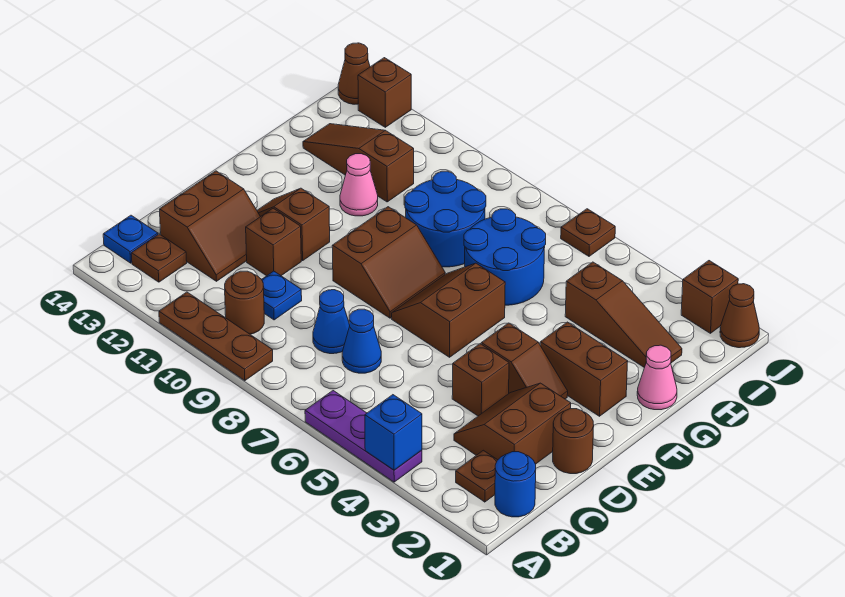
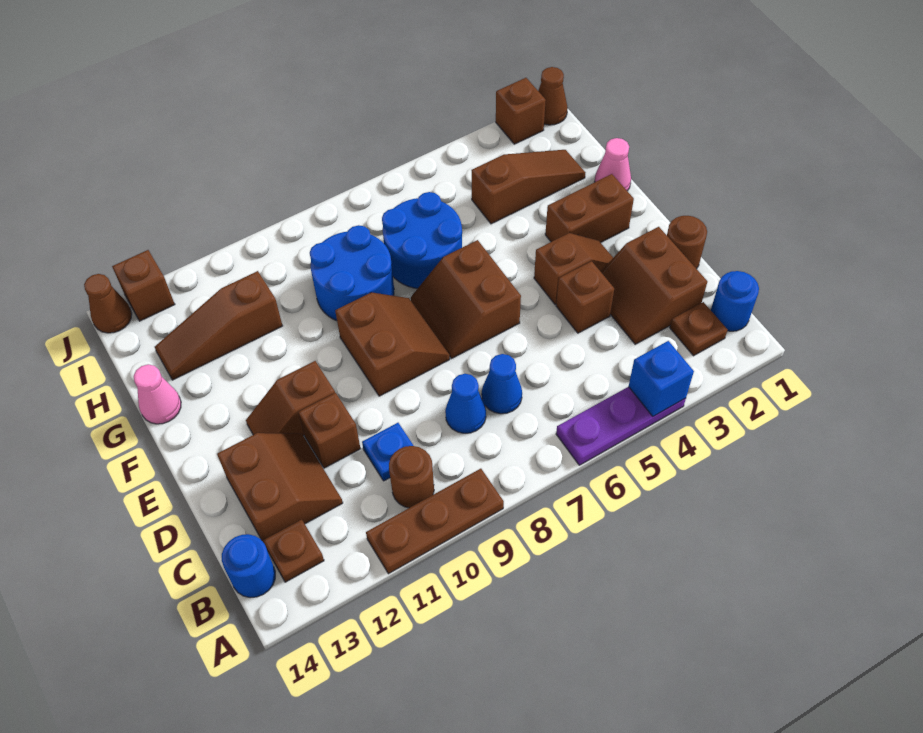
blue plate B14 level 1 -> blue round brick B14 level 1
pink cone G11 level 1 -> pink cone G14 level 1
brown plate J6 level 1 -> none

